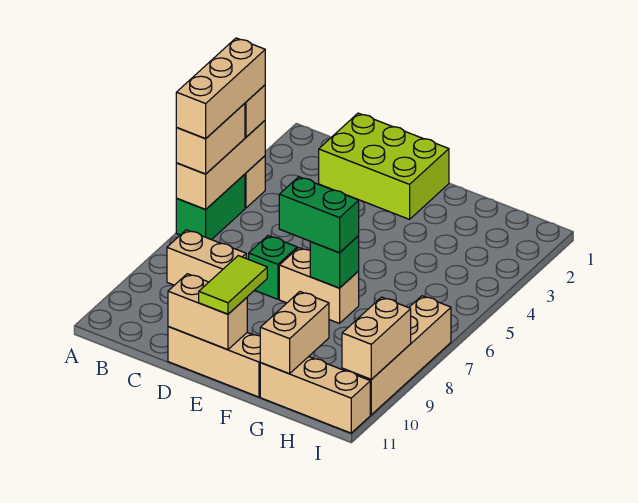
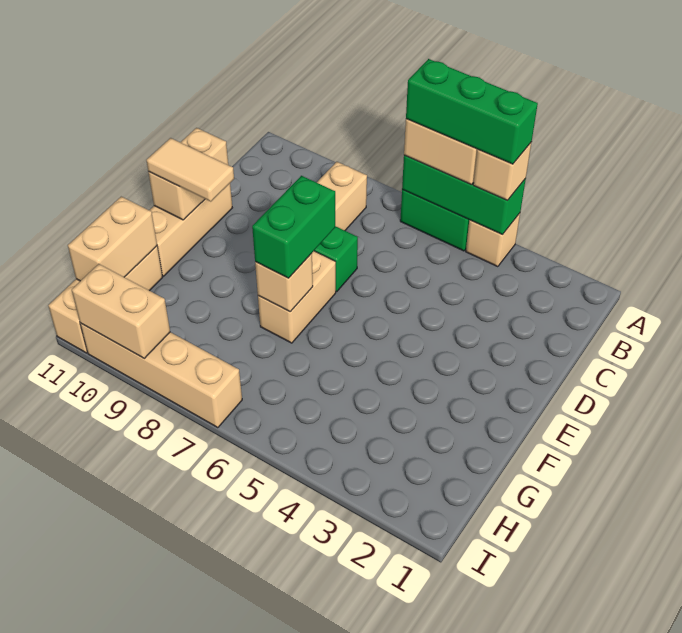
tan brick A4:A6 level 2 -> green brick A4:A6 level 2
tan brick A4:A6 level 4 -> green brick A4:A6 level 4
lime brick C1:E2 level 1 -> none
lime tile E10:E11 level 3 -> tan tile E10:E11 level 3
green brick F7 level 2 -> tan brick F7 level 2
tan brick G10:G11 level 2 -> tan brick G11:H11 level 2

